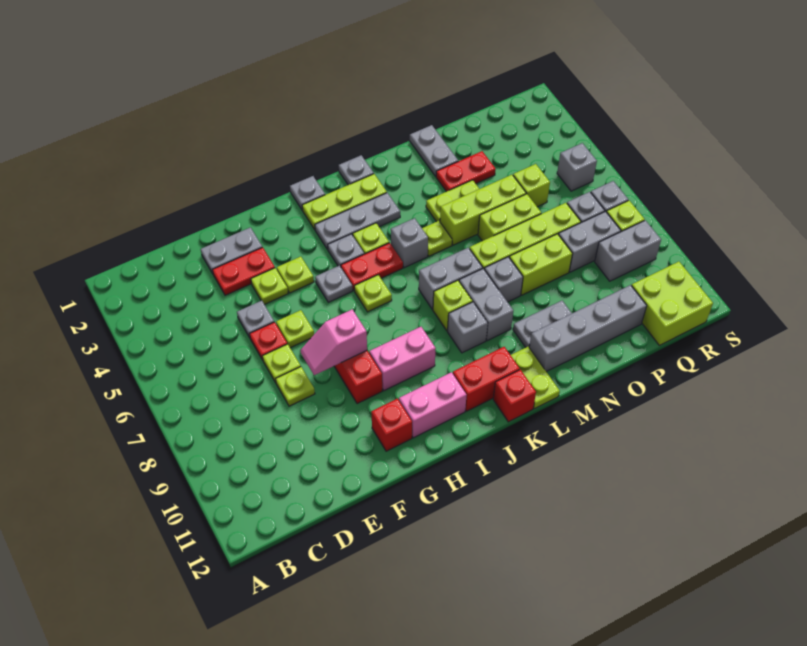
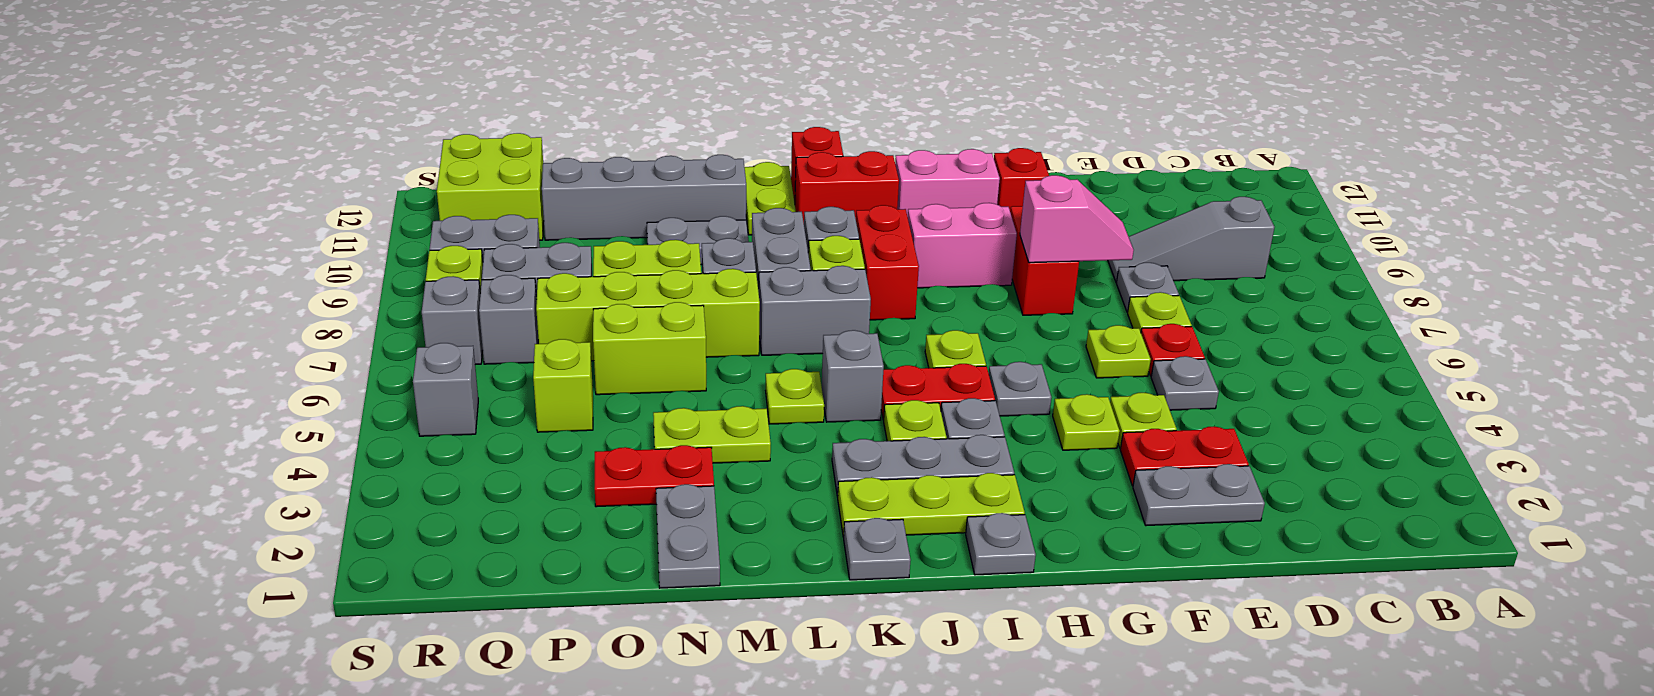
none -> grey slope C9:E9 level 1 top C
lime plate E8 level 1 -> grey plate E8 level 1
none -> red brick J8:J9 level 1
lime brick M5:O5 level 1 -> none

